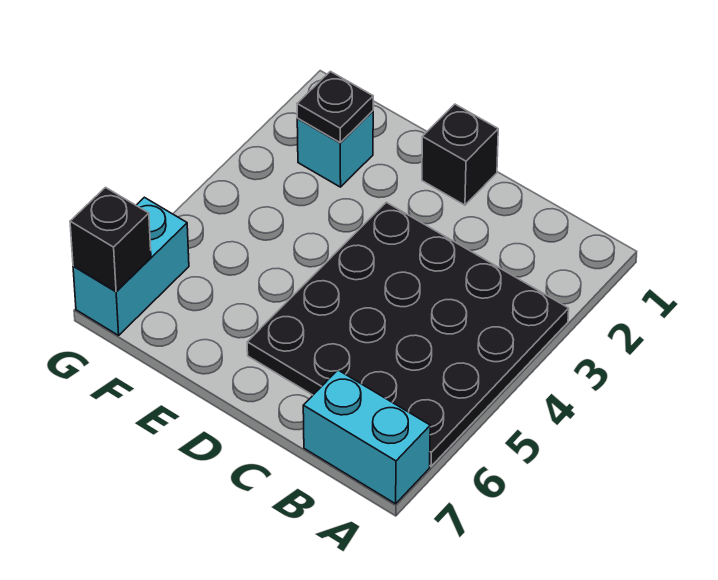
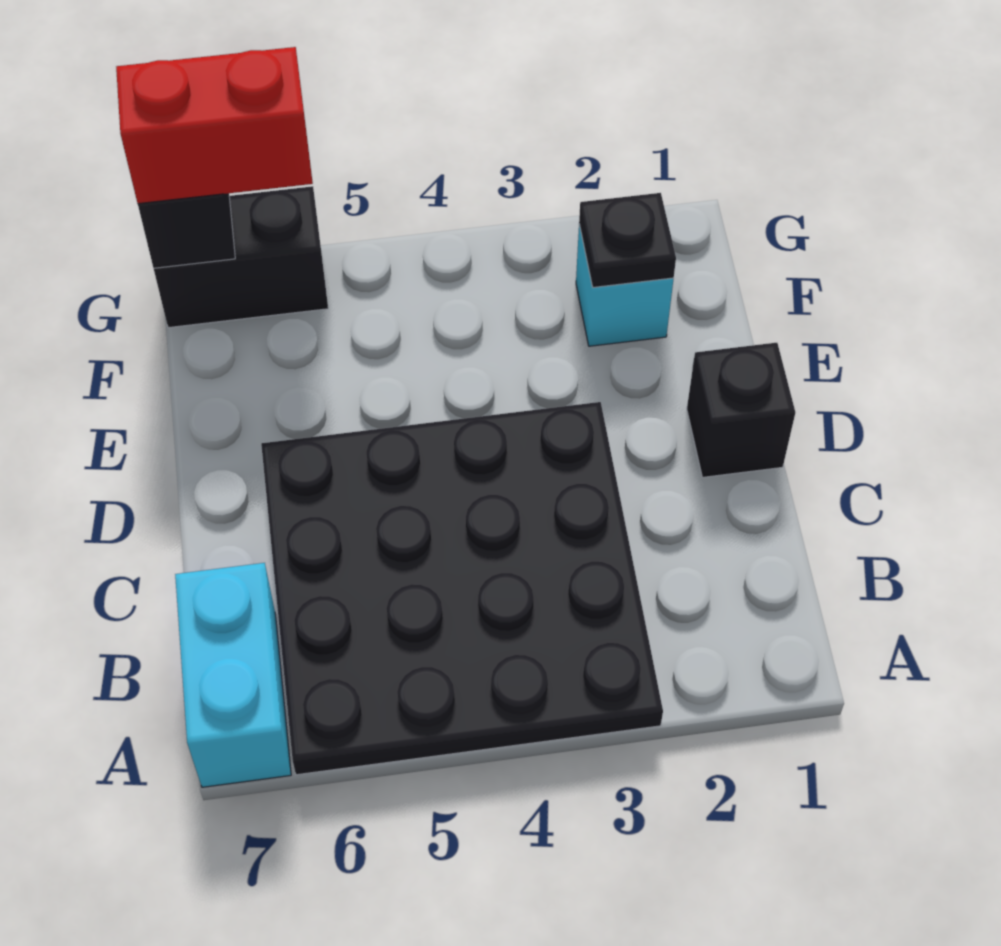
cyan brick G6:G7 level 1 -> black brick G6:G7 level 1
none -> red brick G6:G7 level 3

